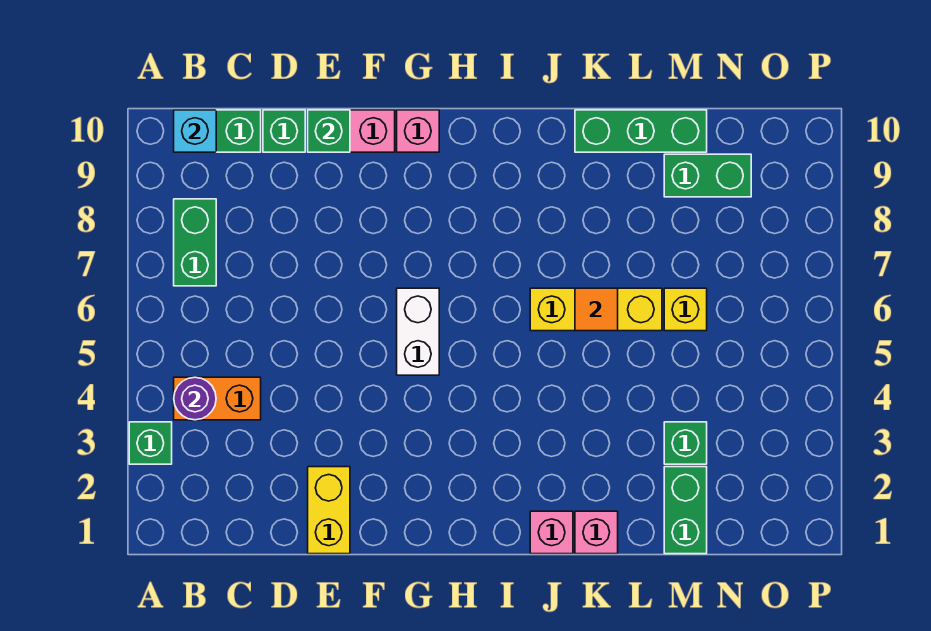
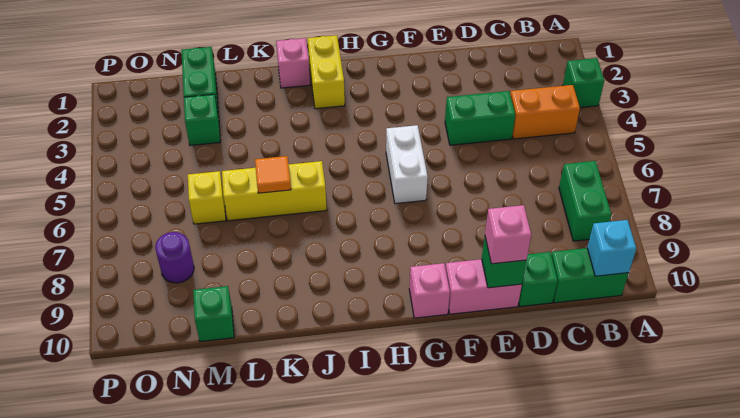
purple round brick B4 level 2 -> purple round brick N8 level 1
yellow brick E1:E2 level 1 -> yellow brick I1:I2 level 1
pink brick K1 level 1 -> pink brick E10 level 3
green brick K10:M10 level 1 -> green brick M10 level 1
green brick M9:N9 level 1 -> green brick D4:E4 level 1

